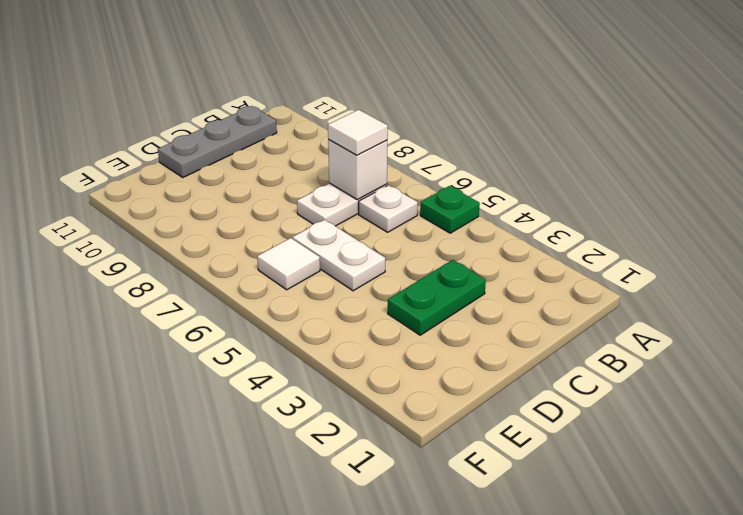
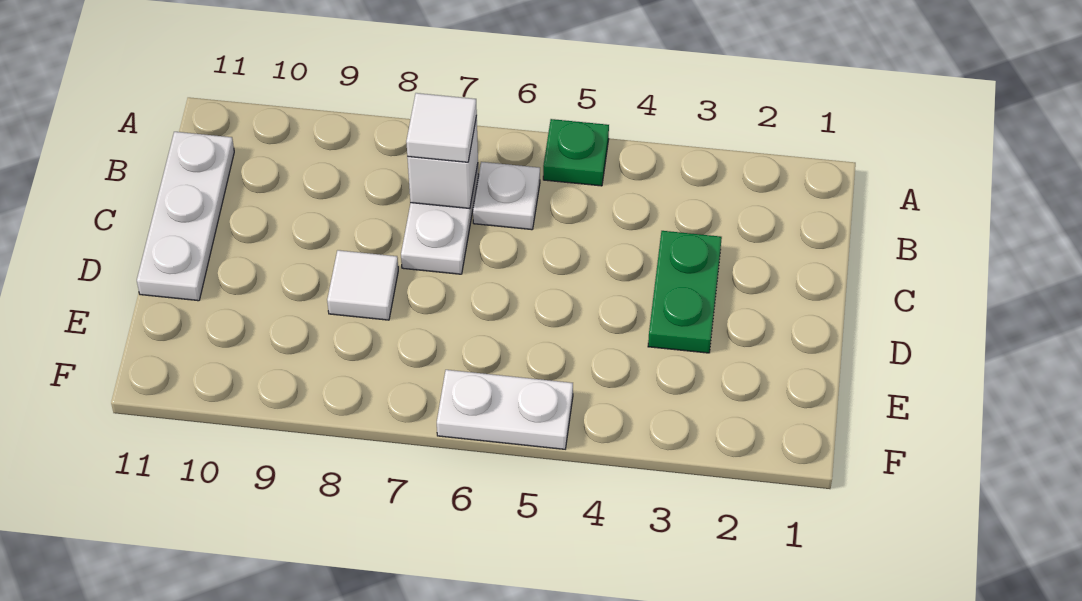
grey plate B11:D11 level 1 -> white plate B11:D11 level 1
white plate D5:D6 level 1 -> white plate F5:F6 level 1
white tile E6 level 1 -> white tile D8 level 1

